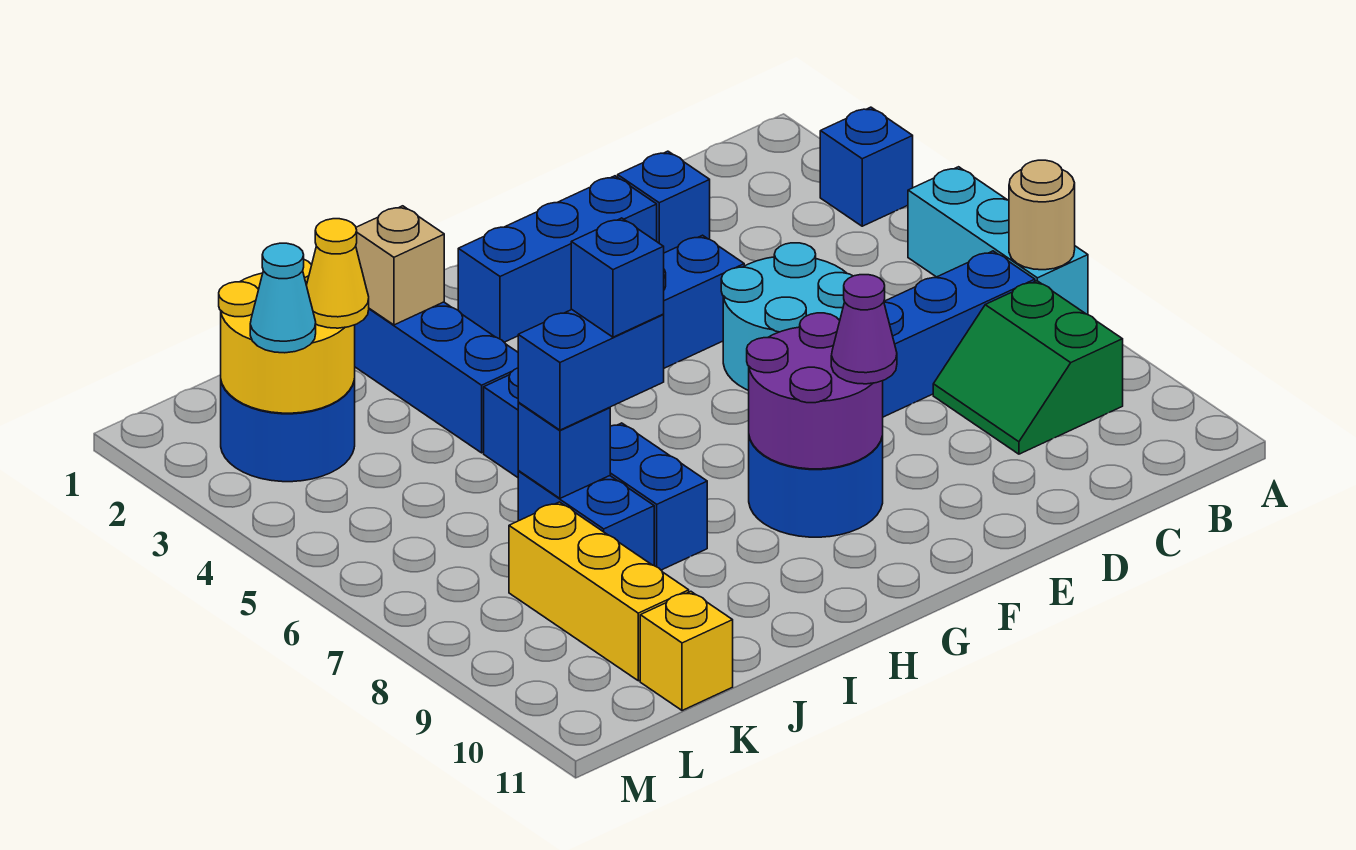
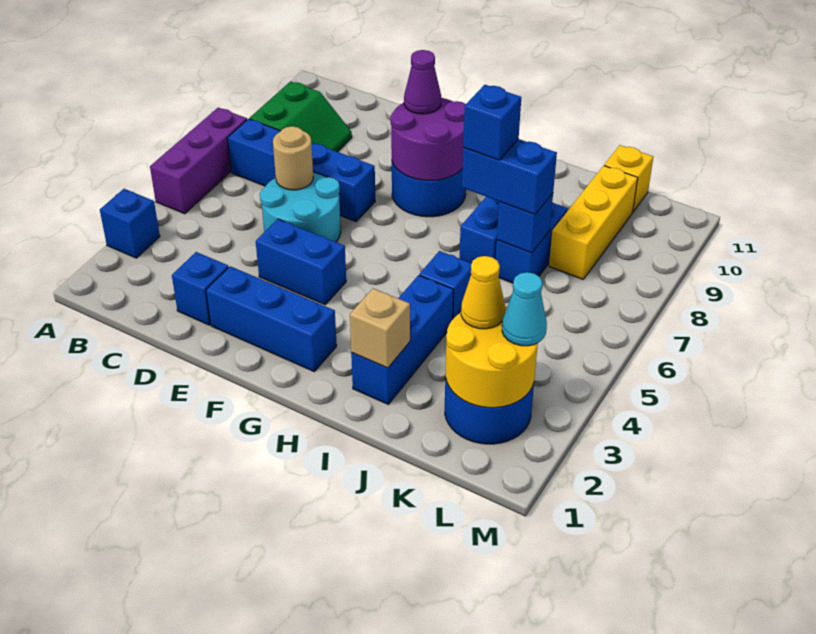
cyan brick A5:A7 level 1 -> purple brick A5:A7 level 1
tan round brick A7 level 2 -> tan round brick D6 level 2

